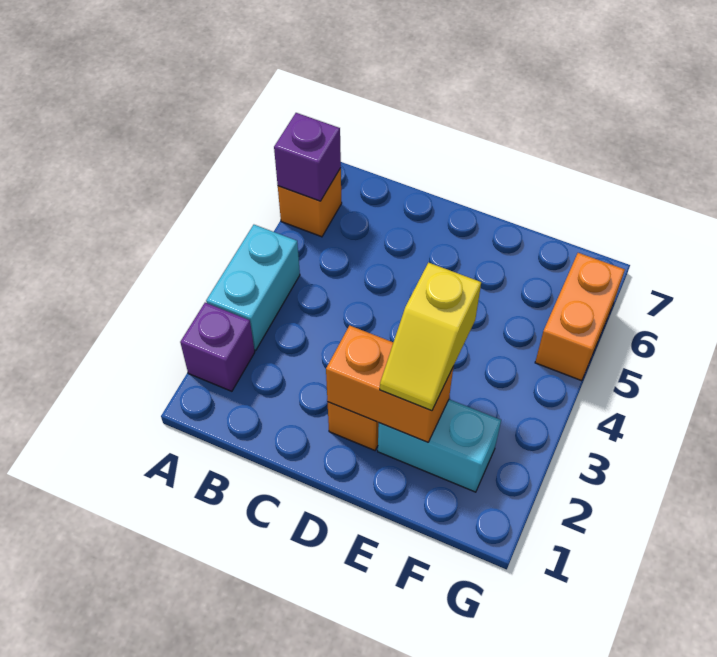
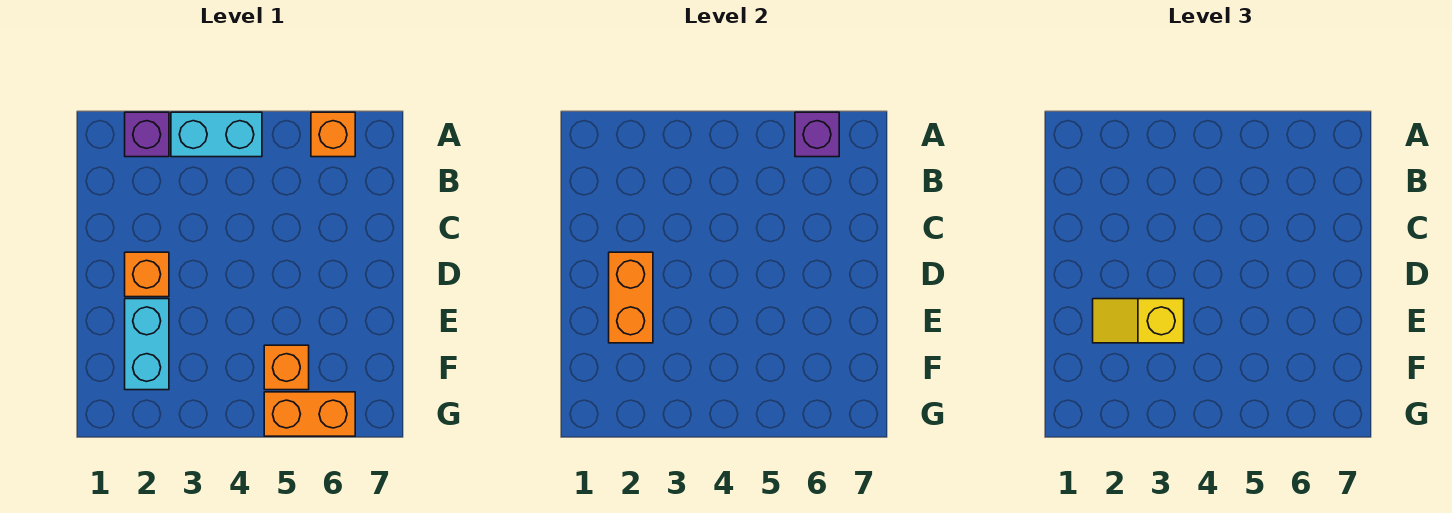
none -> orange brick F5 level 1

